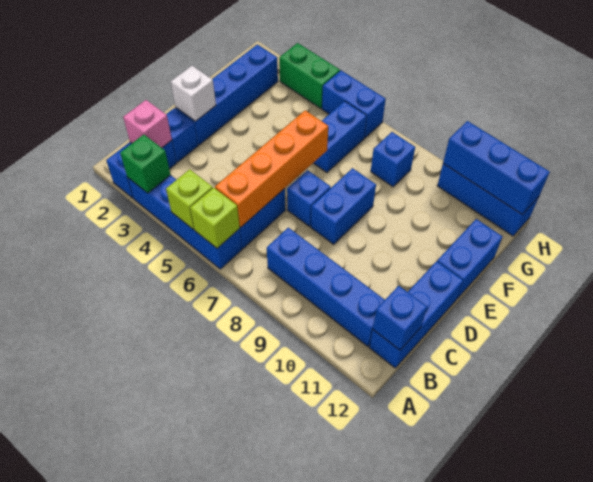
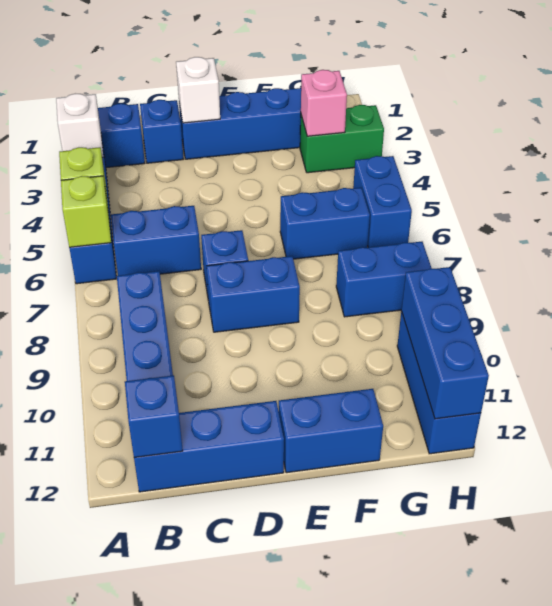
green brick A3 level 2 -> white brick A3 level 2
pink brick B2 level 2 -> pink brick G3 level 2
orange brick B6:E6 level 2 -> none
blue brick G8 level 1 -> blue brick G8:H8 level 1
green brick H3:H4 level 1 -> green brick G3:H3 level 1

